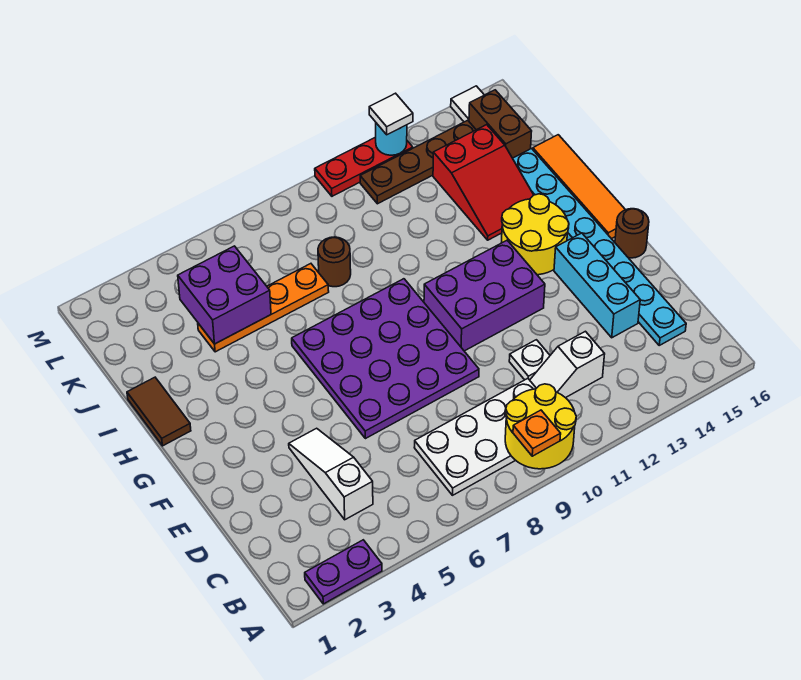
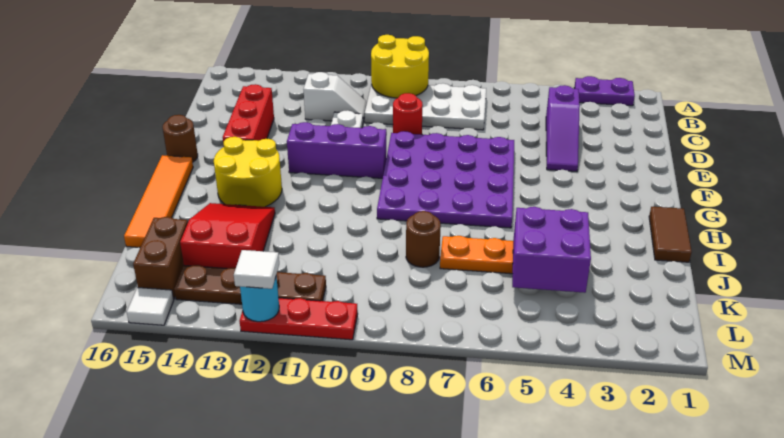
orange plate A9 level 3 -> none
white slope C4:E4 level 1 top C -> purple slope C4:E4 level 1 top C
cyan plate C15:J15 level 1 -> none
none -> red round brick D9 level 1
cyan brick D14:F14 level 1 -> red brick D14:F14 level 1
purple brick F10:G12 level 1 -> purple brick F10:F12 level 1

